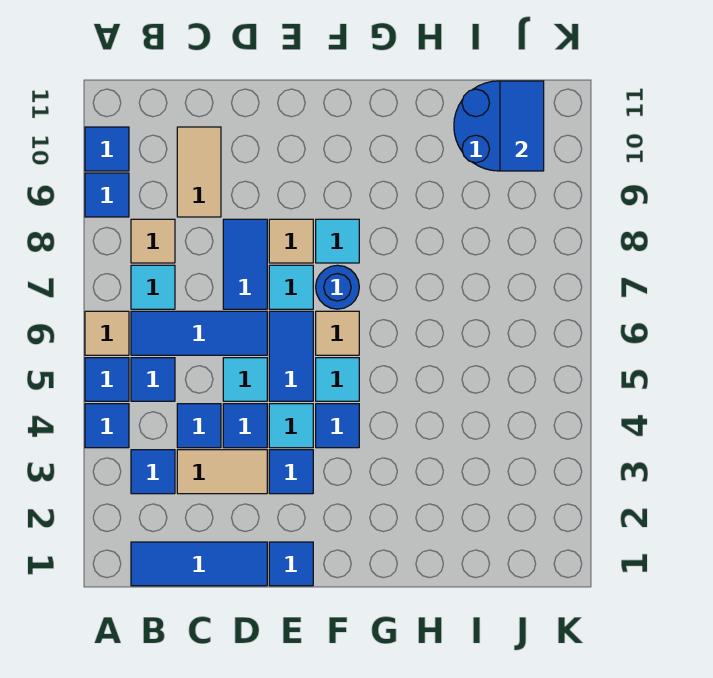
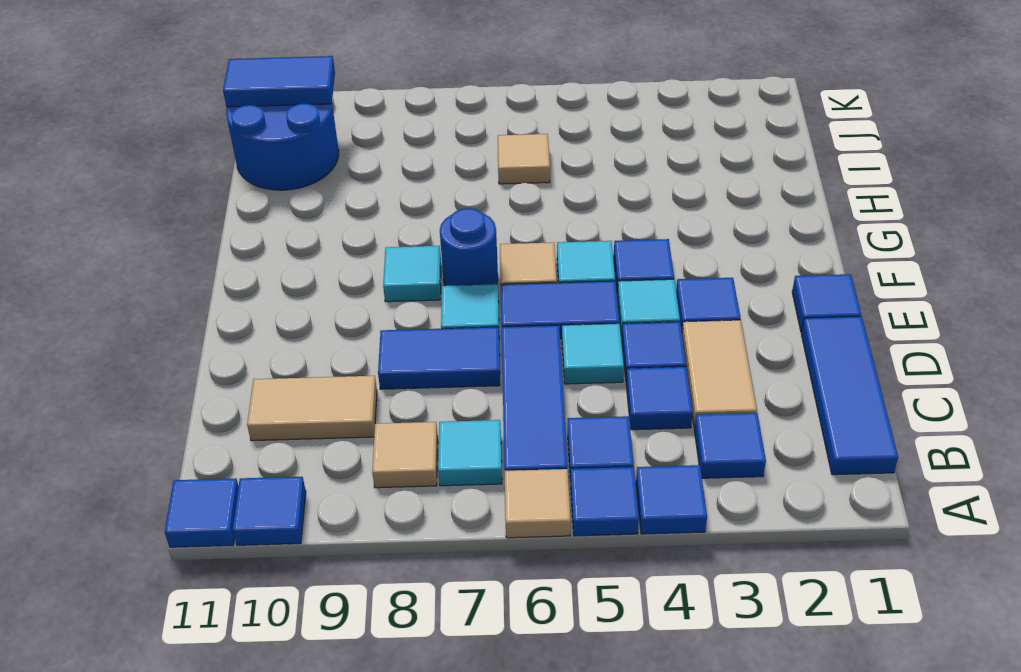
blue tile A9 level 1 -> blue tile A11 level 1
tan tile E8 level 1 -> tan tile I6 level 1

